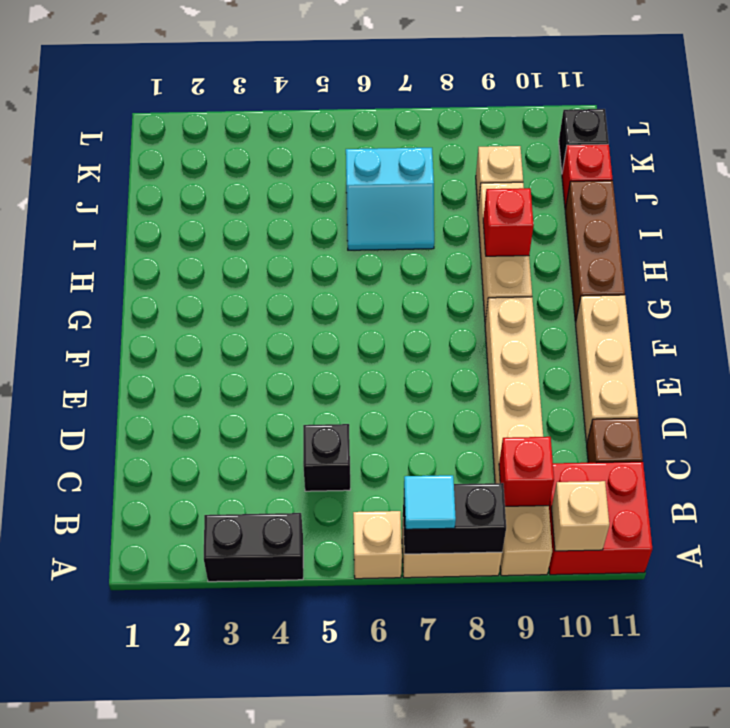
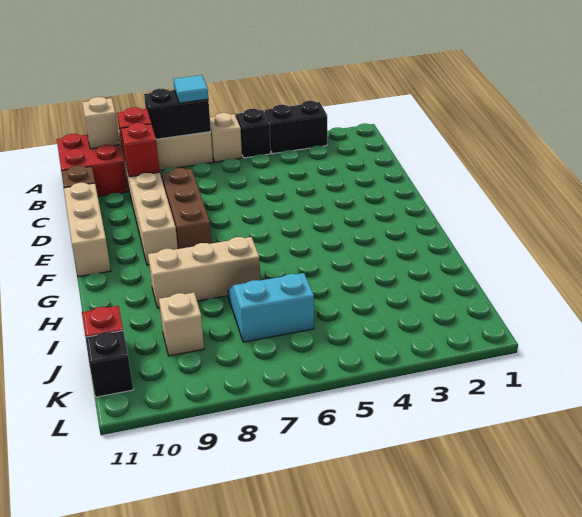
black brick C5 level 1 -> black brick A5 level 1
tan brick G9:I9 level 1 -> tan brick H7:H9 level 1
brown brick G11:I11 level 1 -> brown brick D8:F8 level 1
red brick H9 level 2 -> red brick C9 level 2

